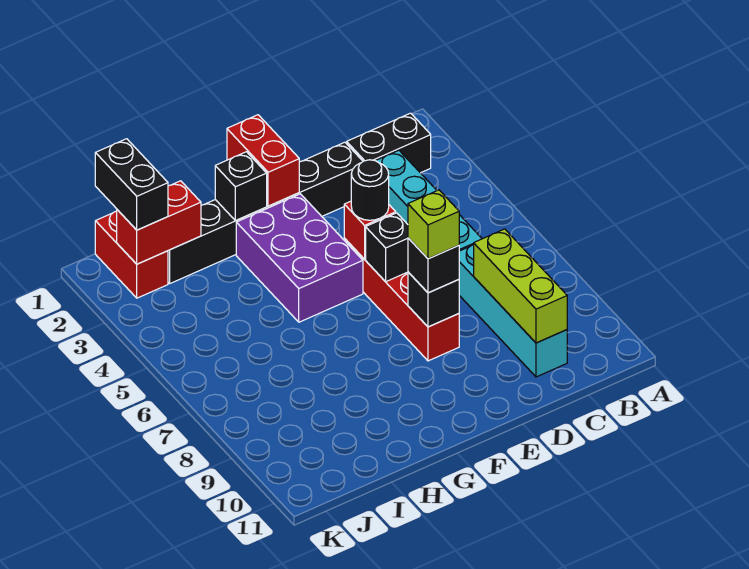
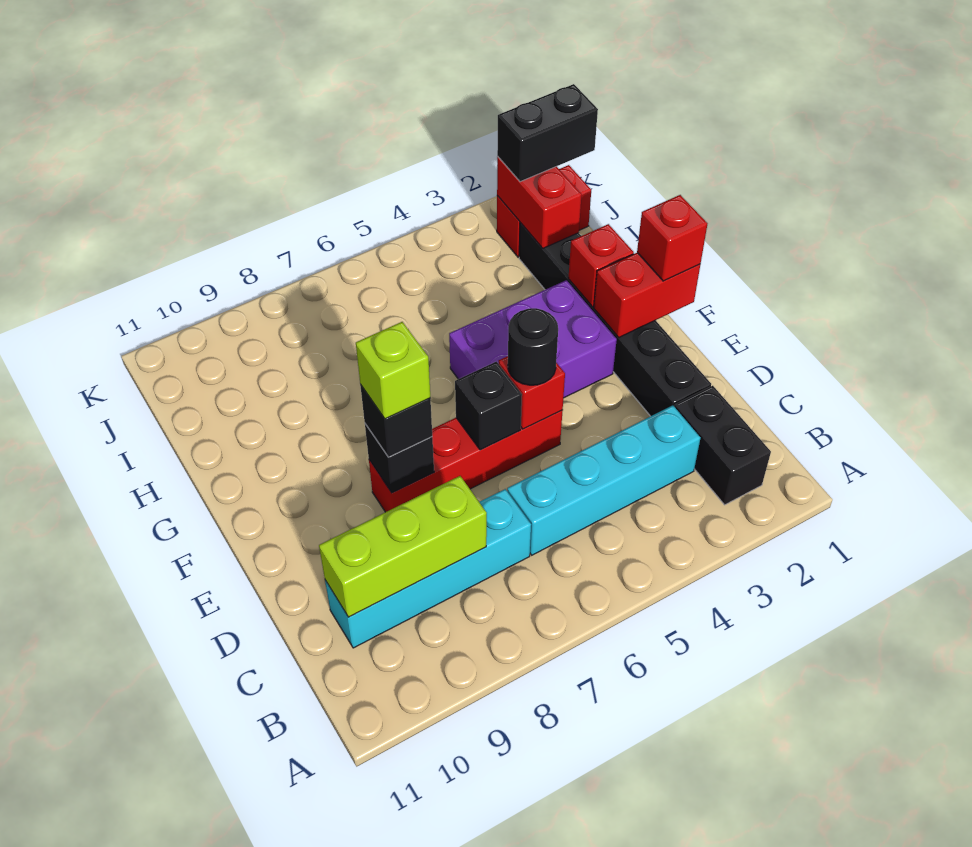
none -> red brick F1 level 3
black brick G2 level 2 -> red brick G2 level 2

